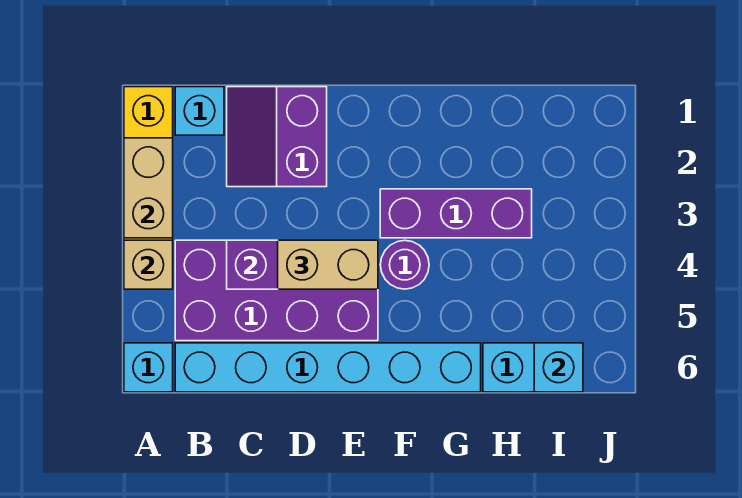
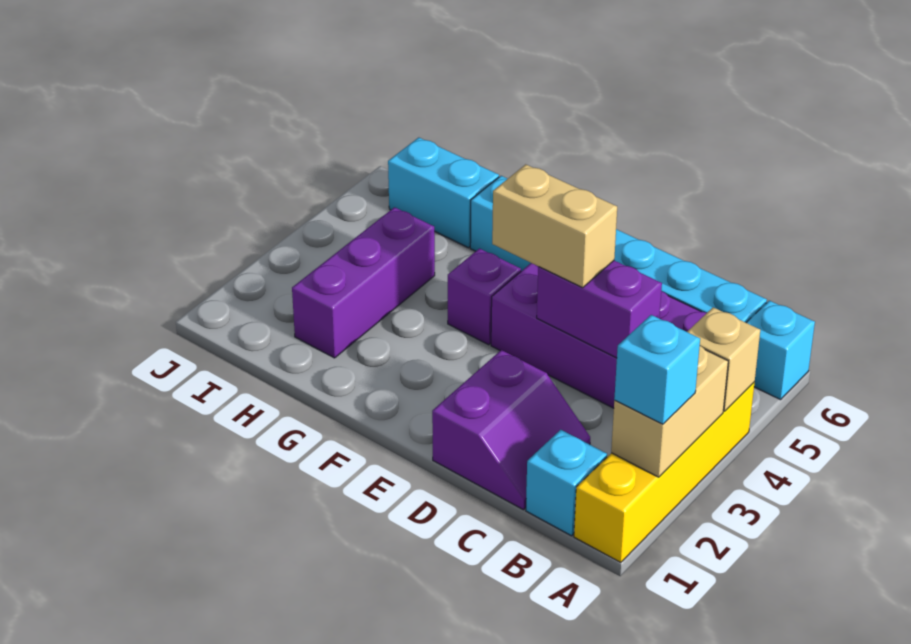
purple brick F3:H3 level 1 -> purple brick H2:H4 level 1
purple round brick F4 level 1 -> purple brick F4 level 1
cyan brick I6 level 2 -> cyan brick A2 level 3

